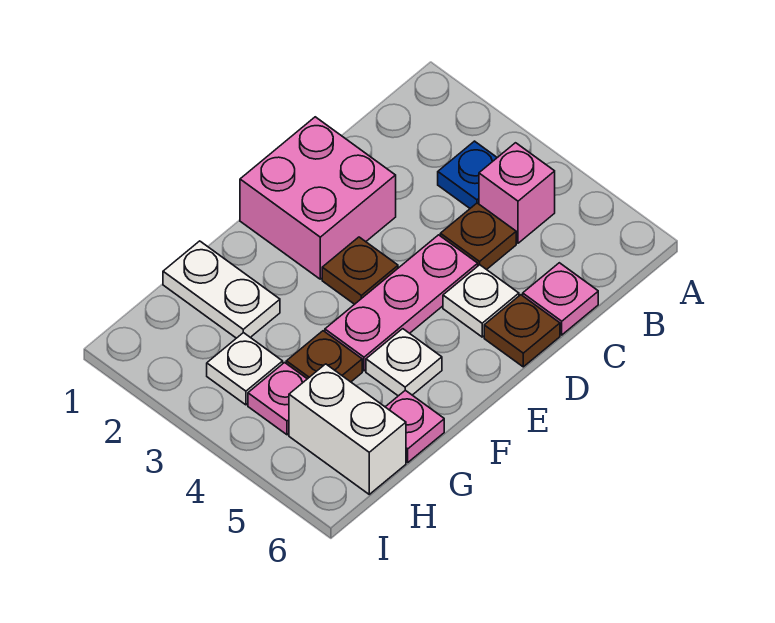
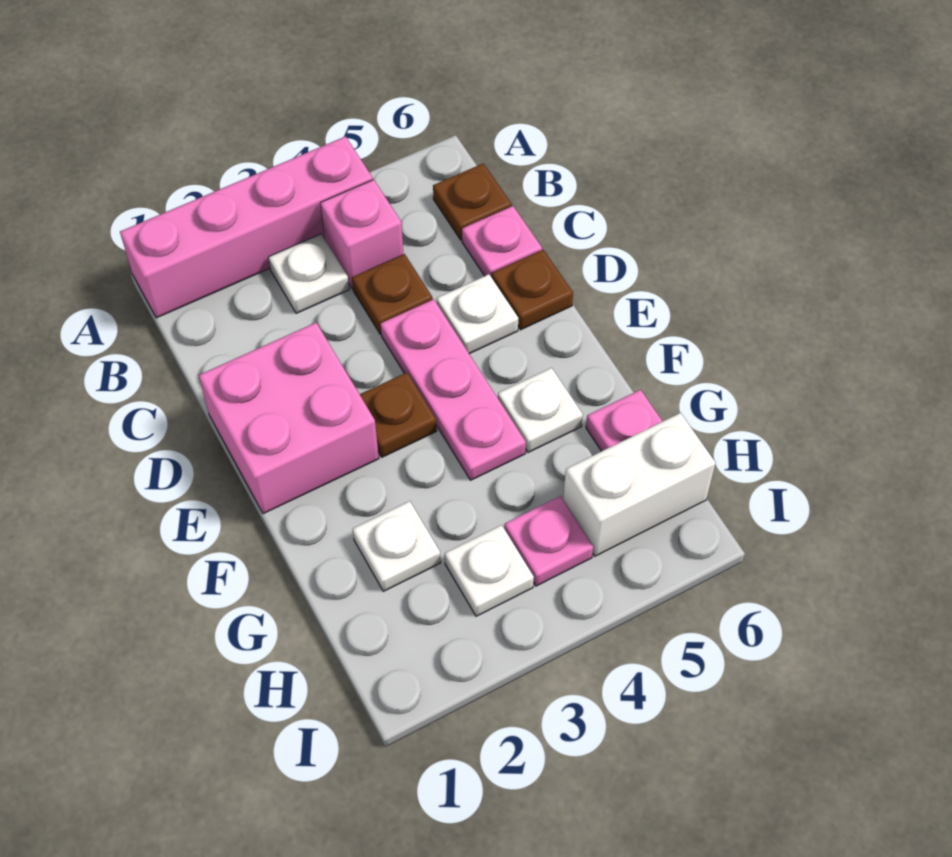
none -> pink brick A1:A4 level 1
blue plate B3 level 1 -> white plate B3 level 1
white plate G1:G2 level 1 -> white plate G2 level 1
brown plate G4 level 1 -> brown plate B6 level 1

